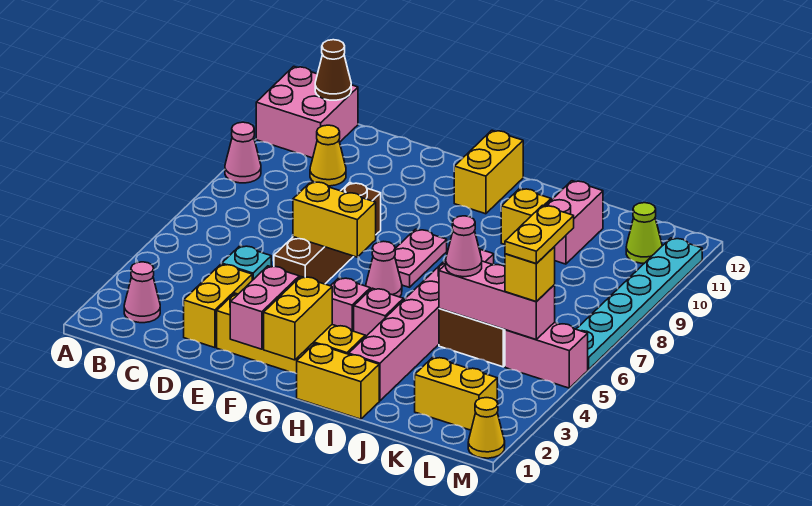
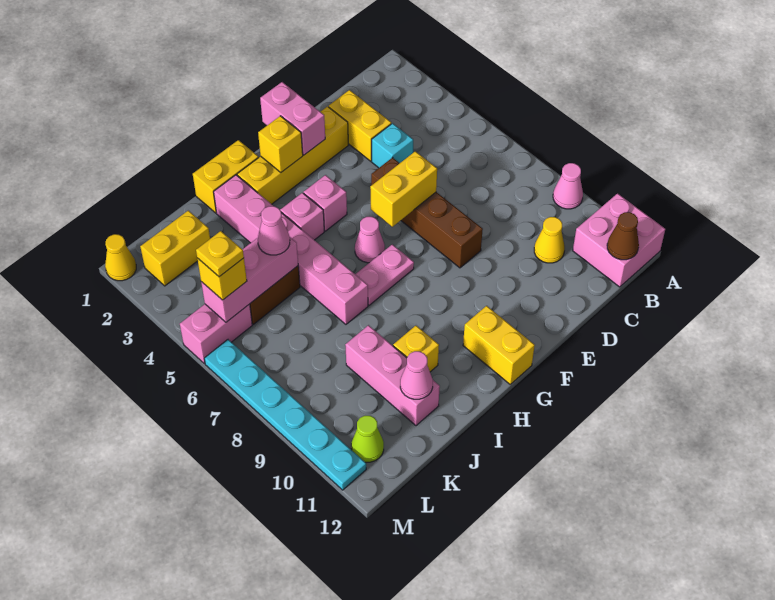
pink cone B2 level 1 -> pink cone J11 level 2
yellow brick G1:G2 level 2 -> yellow brick G2 level 2
pink plate G7:G8 level 1 -> pink plate G7:H7 level 1
pink brick J10:J11 level 1 -> pink brick J9:J11 level 1
yellow plate L5:L6 level 4 -> yellow plate L5 level 4

